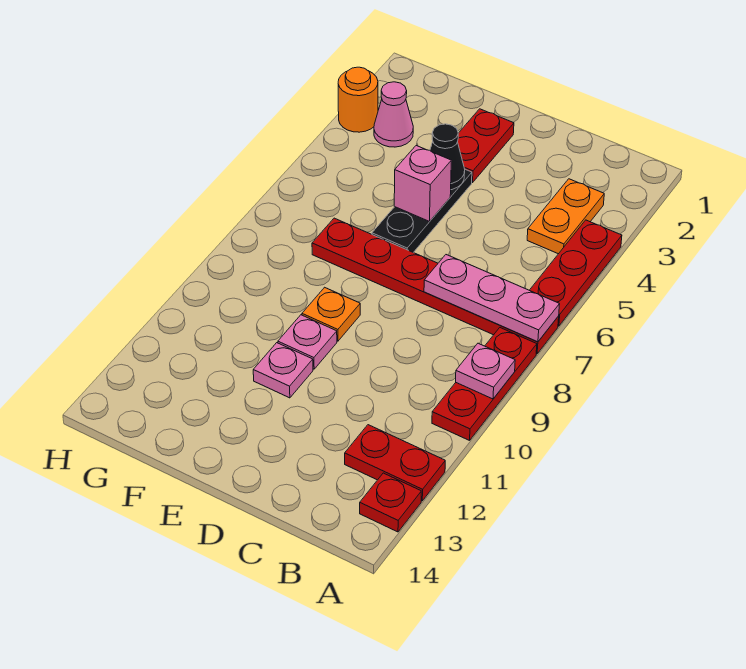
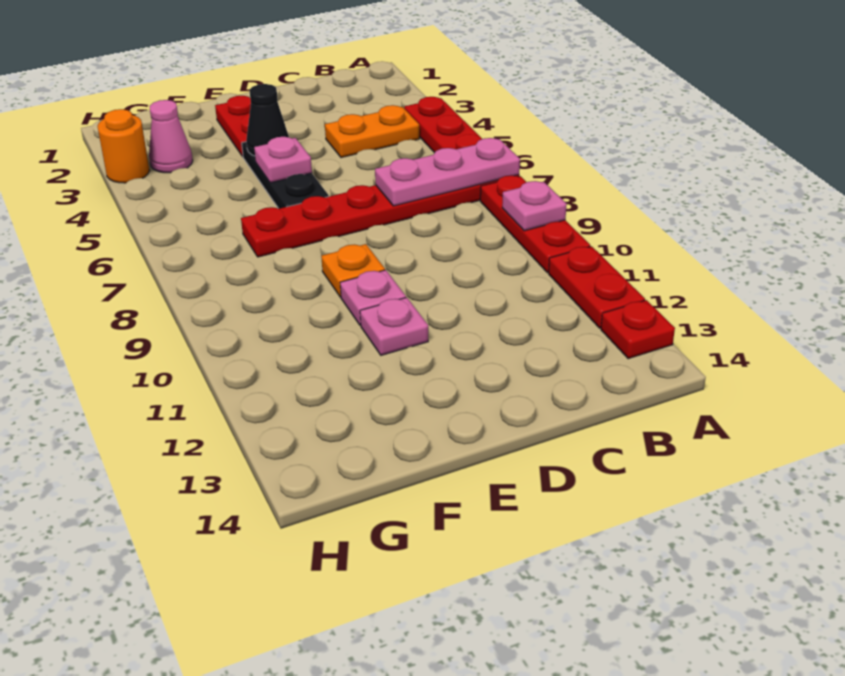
red plate A12:B12 level 1 -> red plate A11:A12 level 1
orange plate B3:B4 level 1 -> orange plate B4:C4 level 1
pink brick E5 level 2 -> pink plate E5 level 2

